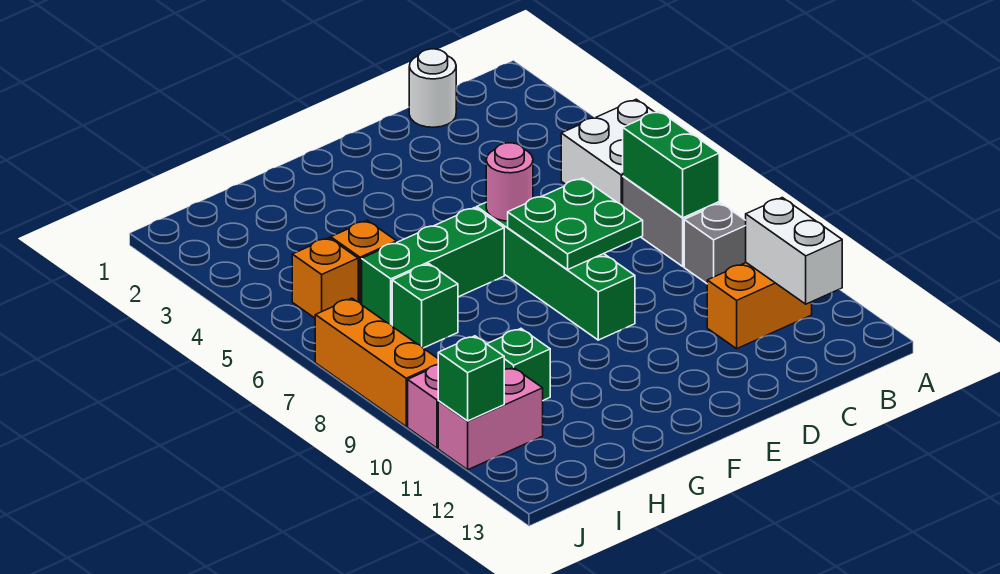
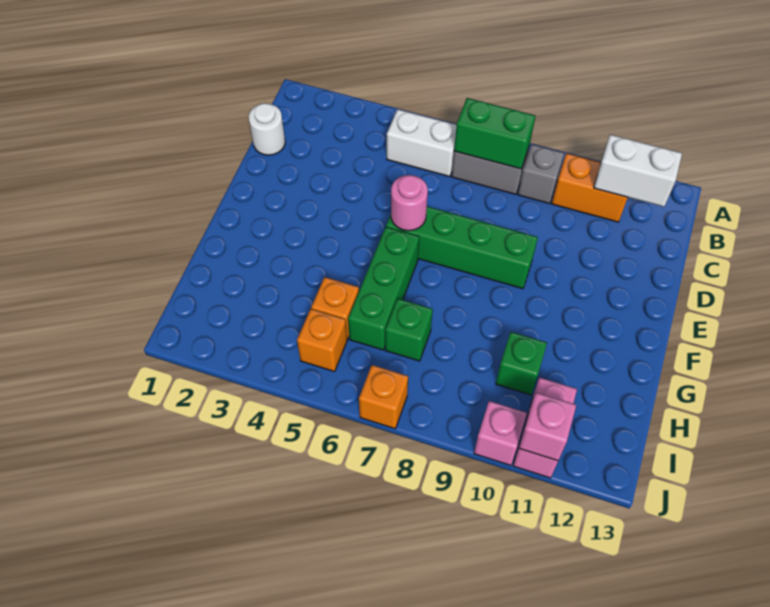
white brick A5:B6 level 1 -> white brick B5:B6 level 1
orange brick B11:C11 level 1 -> orange brick B10:B11 level 1
green plate D7:E8 level 2 -> none
orange brick J7:J9 level 1 -> orange brick J7 level 1
green brick J11 level 2 -> pink brick J11 level 2

